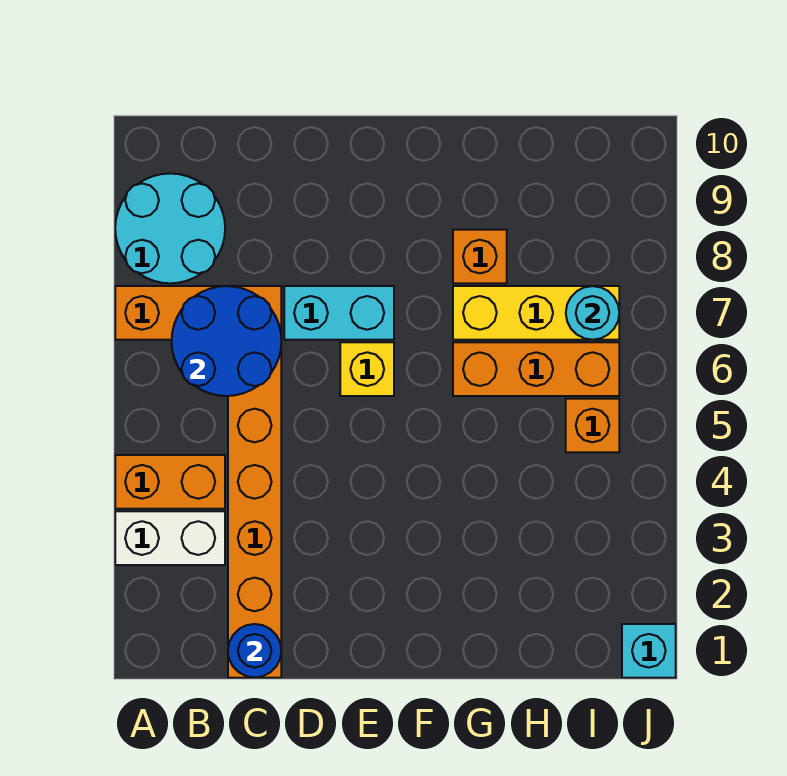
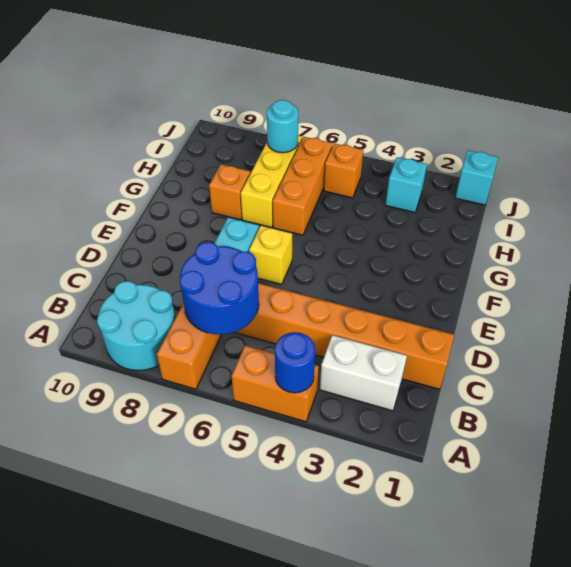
white brick A3:B3 level 1 -> white brick B2:B3 level 1
orange brick A4:B4 level 1 -> orange brick A4:A5 level 1
blue round brick C1 level 2 -> blue round brick A4 level 2
none -> cyan brick I3 level 1

